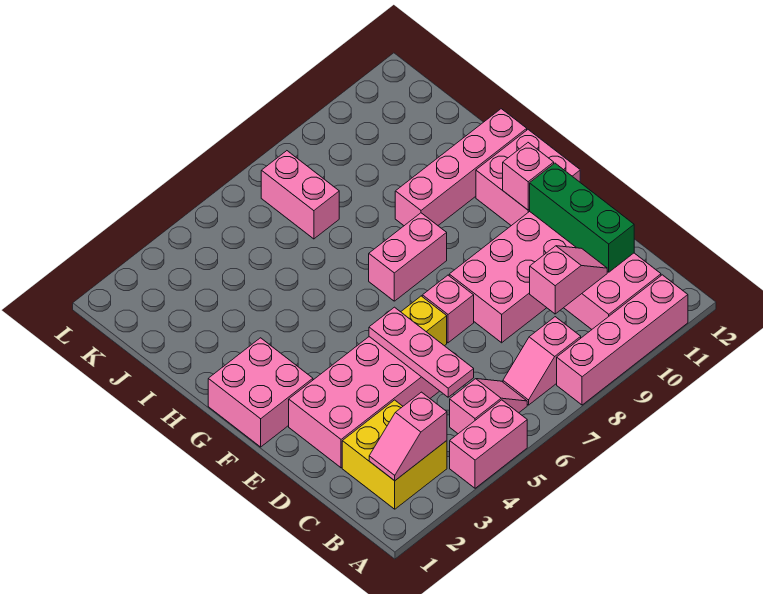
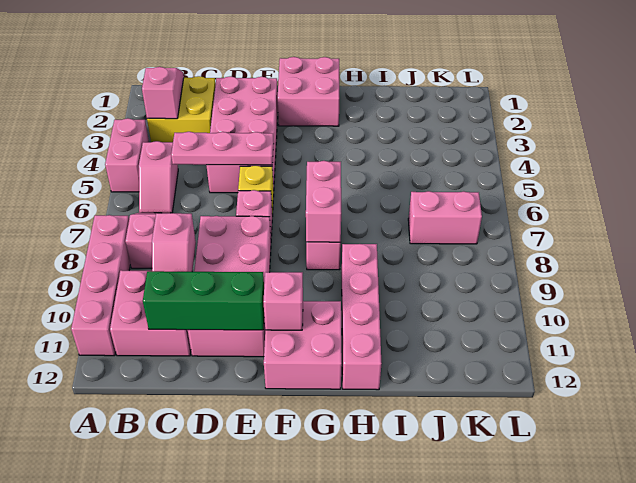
none -> pink brick G7:G8 level 2

